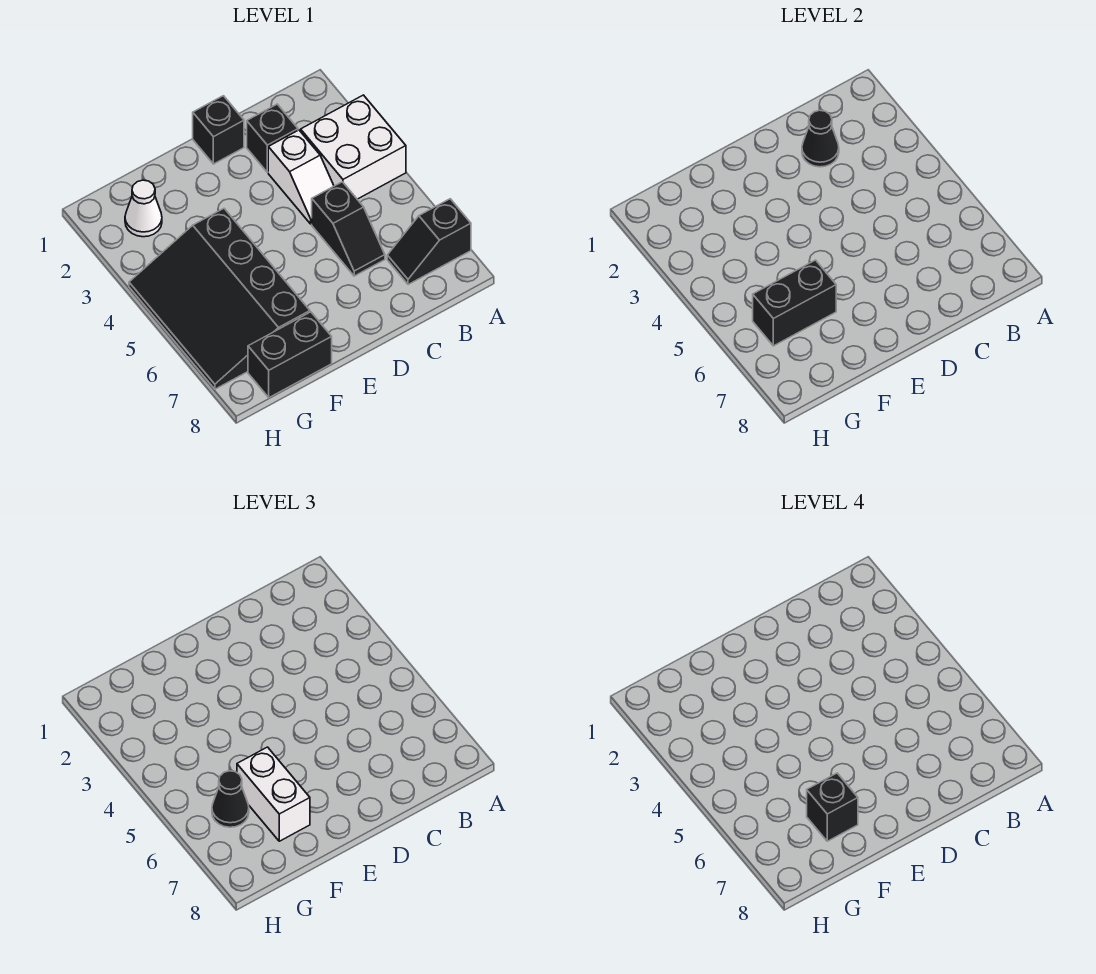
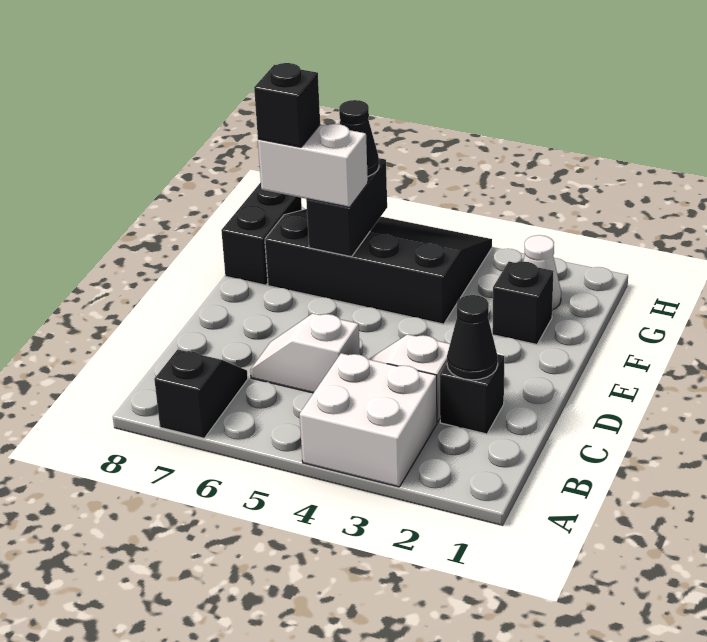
black slope C5:C6 level 1 top 5 -> white slope C5:C6 level 1 top 5
black brick D1 level 1 -> black brick F2 level 1

